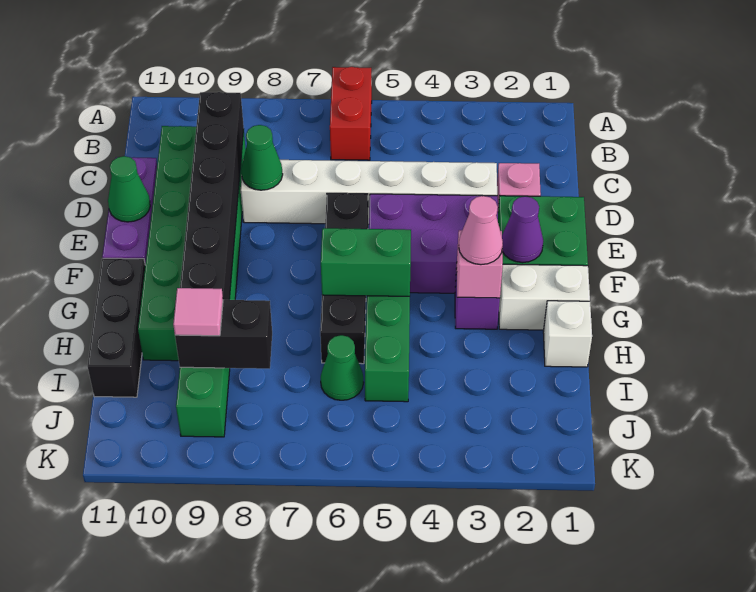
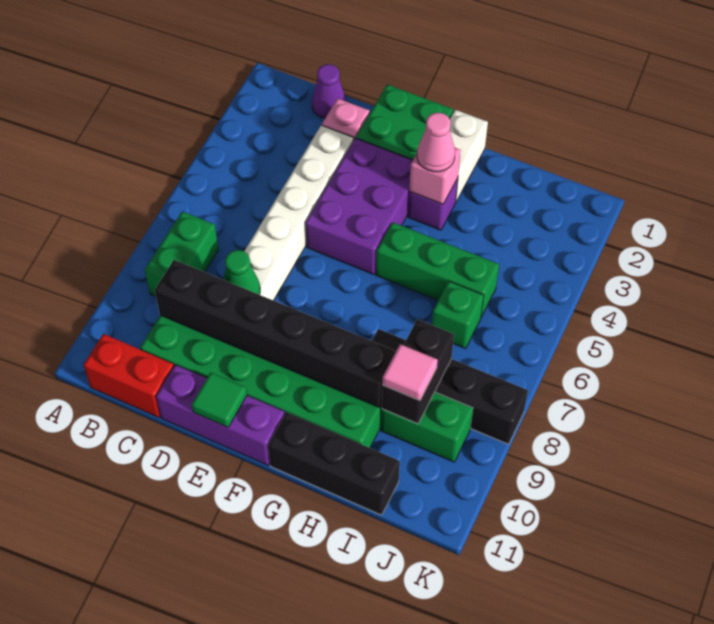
red brick A6:B6 level 1 -> red brick B11:C11 level 1
black brick E6:H6 level 1 -> black brick H8:K8 level 1
green cone E11 level 2 -> green tile E11 level 2
purple cone F2 level 2 -> purple cone C1 level 1
green brick G5:G6 level 2 -> green brick B7:B8 level 1
white brick H1 level 1 -> none
green cone I6 level 1 -> green brick I6 level 1

